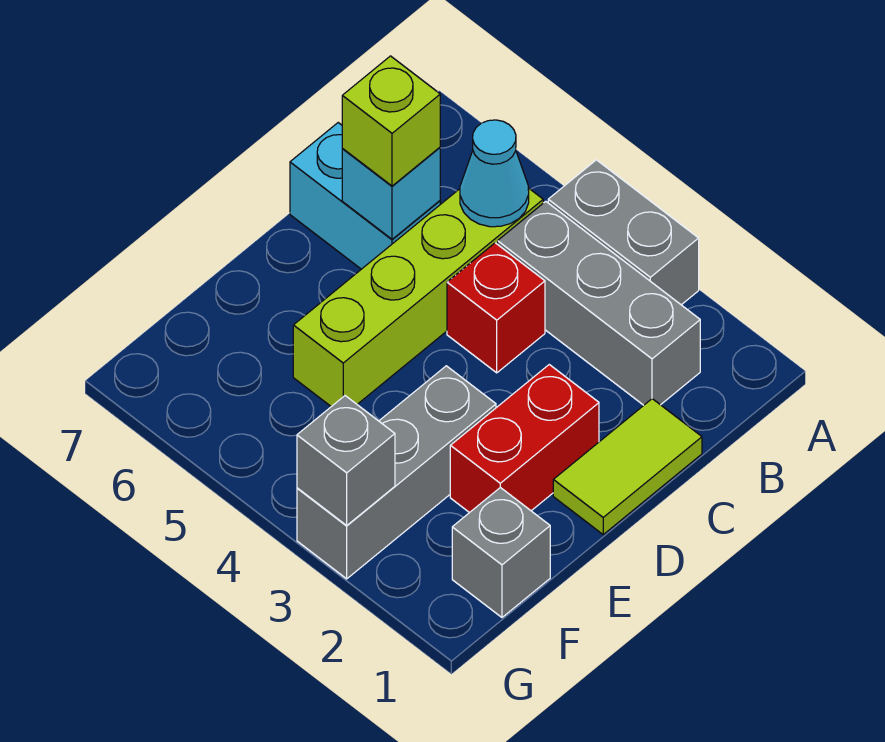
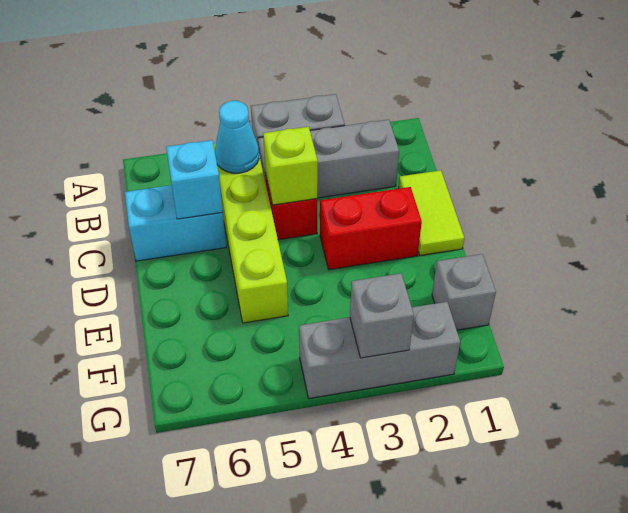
lime brick C6 level 3 -> lime brick C4 level 2
red brick D2:E2 level 1 -> red brick D2:D3 level 1
grey brick E3:G3 level 1 -> grey brick G2:G4 level 1

